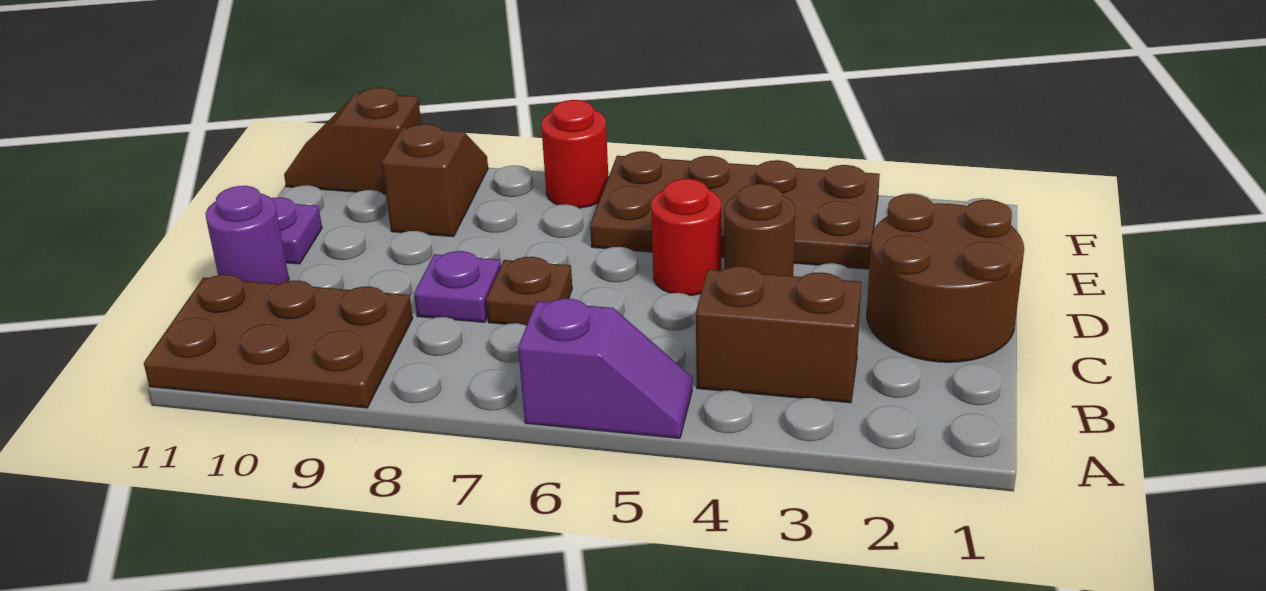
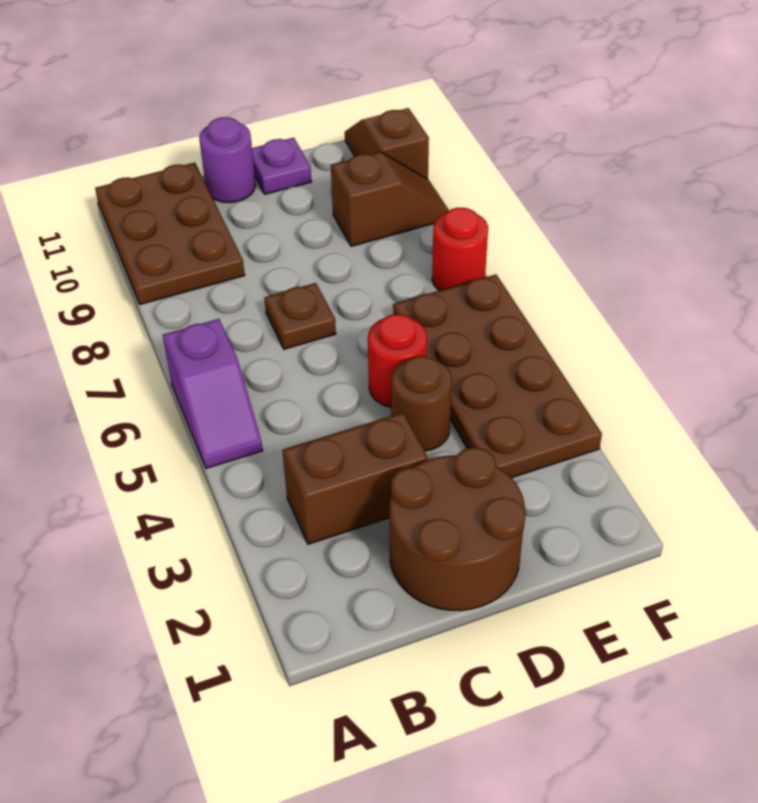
brown brick B3:B4 level 1 -> brown brick B3:C3 level 1
purple plate C8 level 1 -> none

